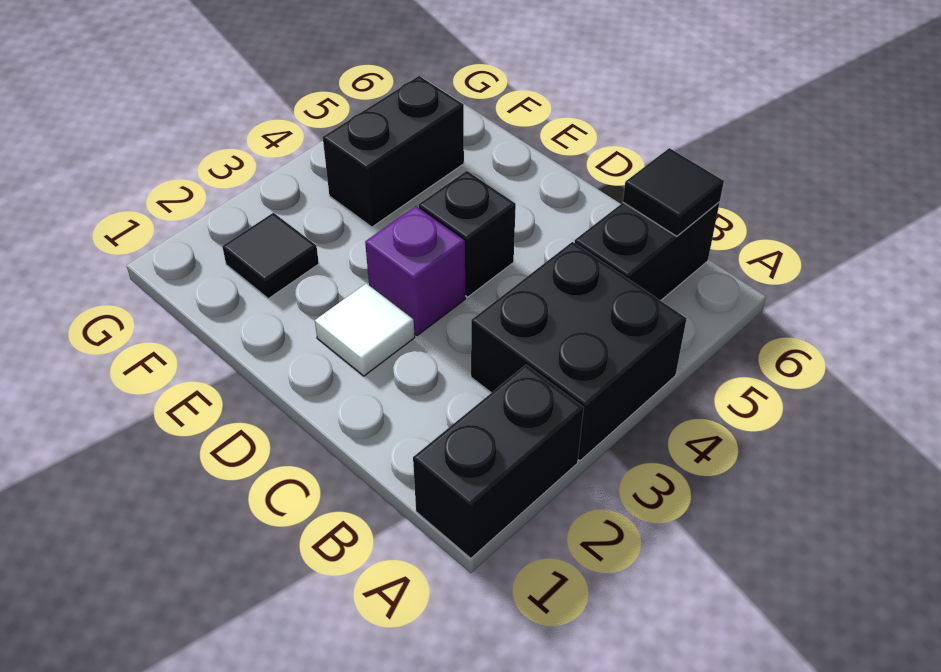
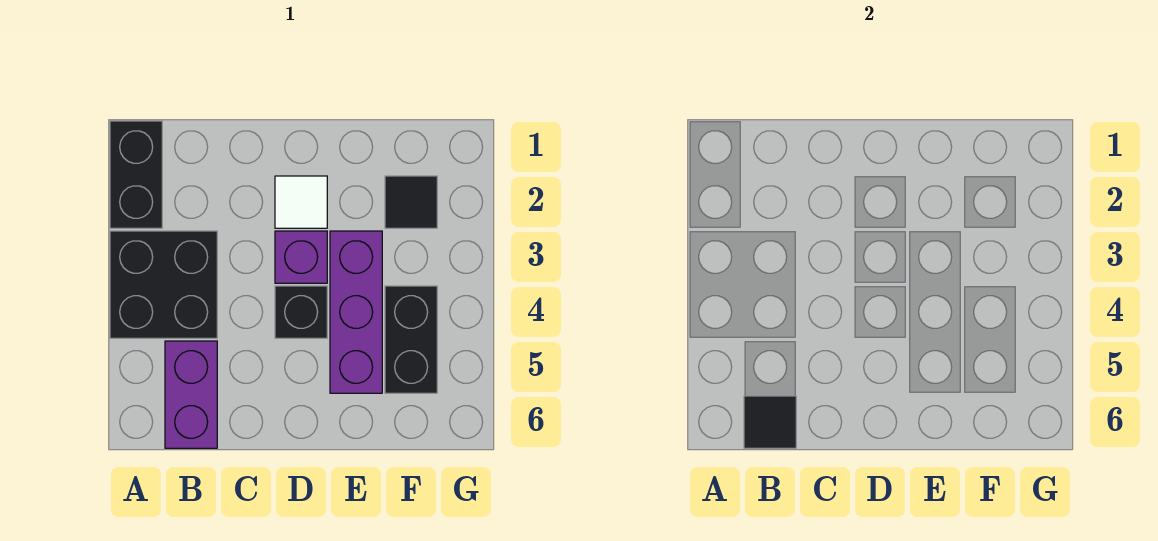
black brick B5:B6 level 1 -> purple brick B5:B6 level 1
none -> purple brick E3:E5 level 1

